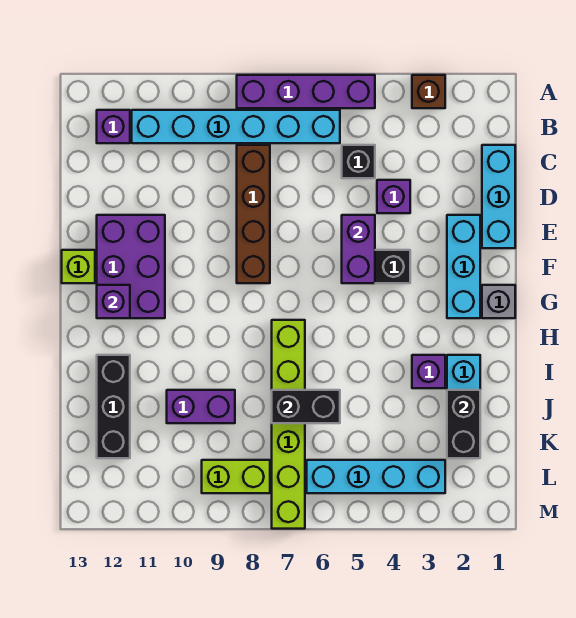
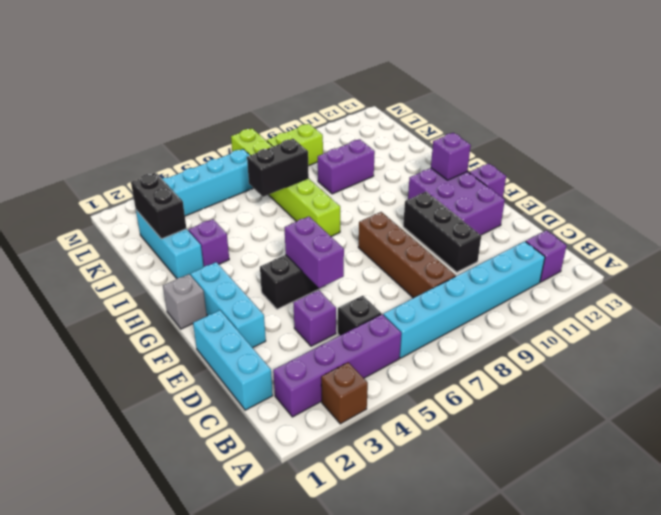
purple brick A5:A8 level 1 -> purple brick B2:B5 level 1
lime brick F13 level 1 -> purple brick F13 level 1
black brick I12:K12 level 1 -> black brick D10:F10 level 1

